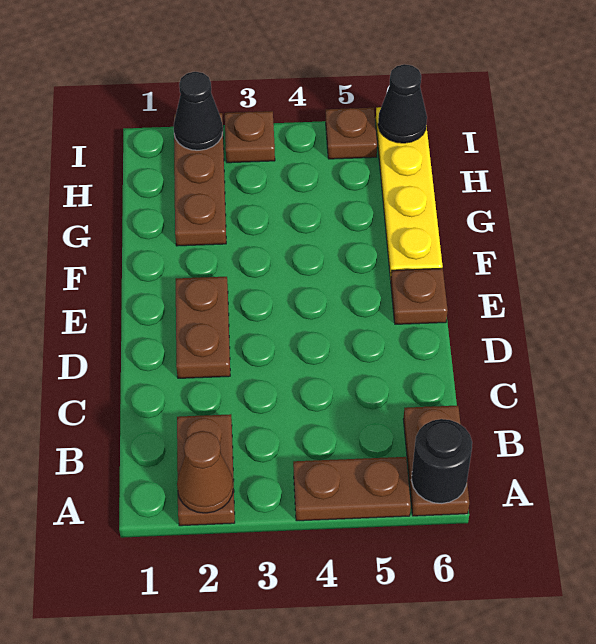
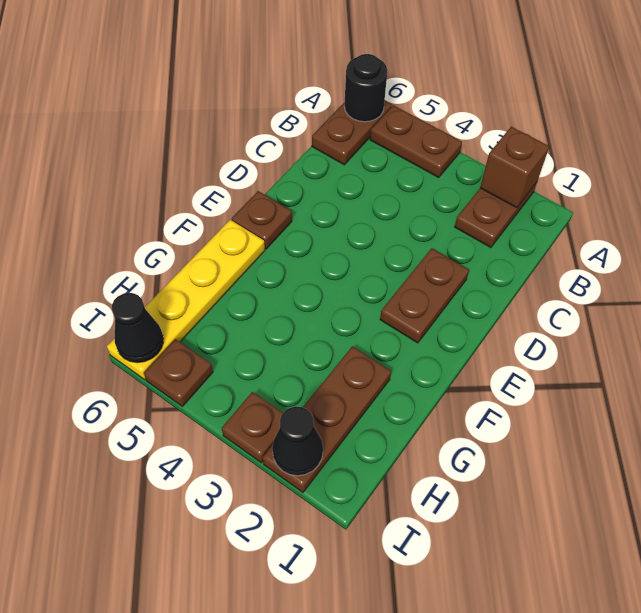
brown cone A2 level 2 -> brown brick A2 level 2

